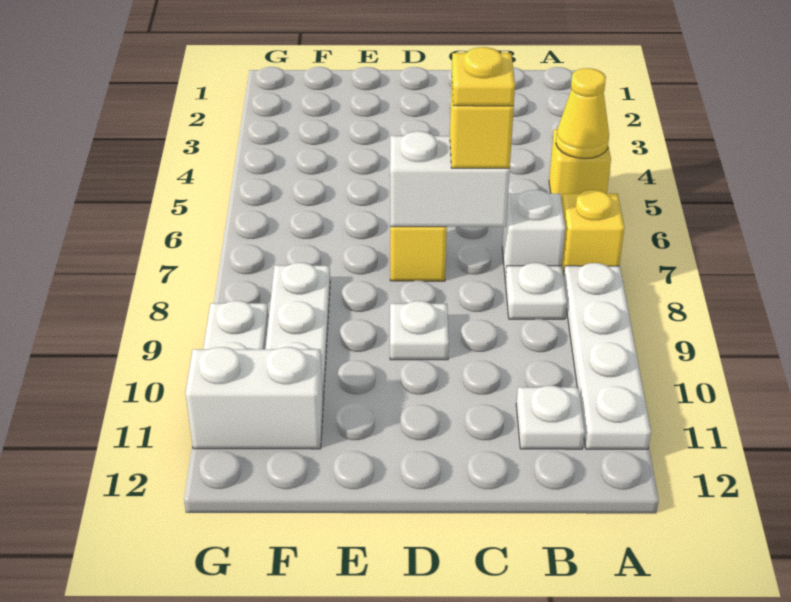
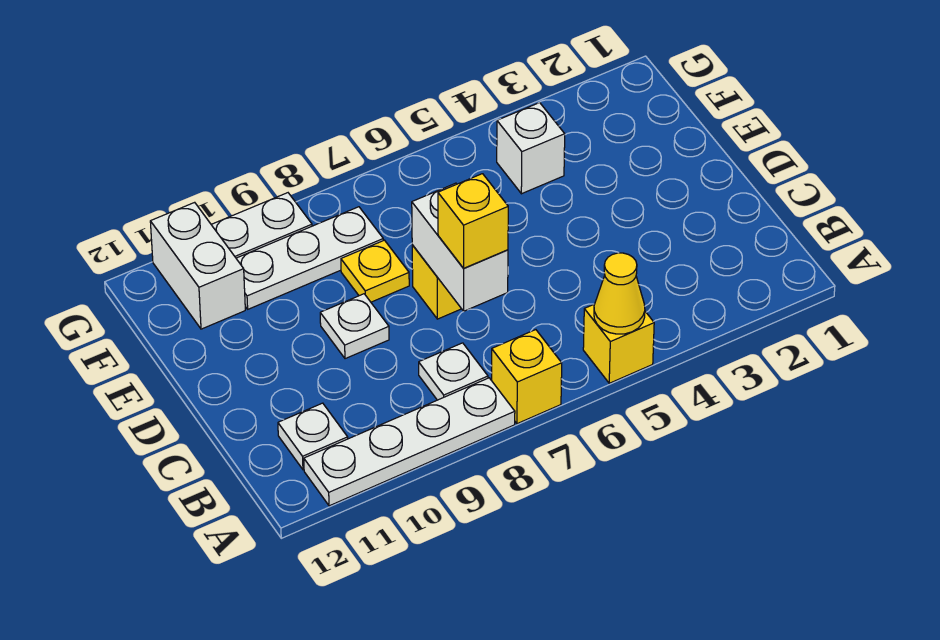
white brick B7 level 1 -> white brick F4 level 1
yellow plate C7 level 4 -> yellow plate E8 level 1

